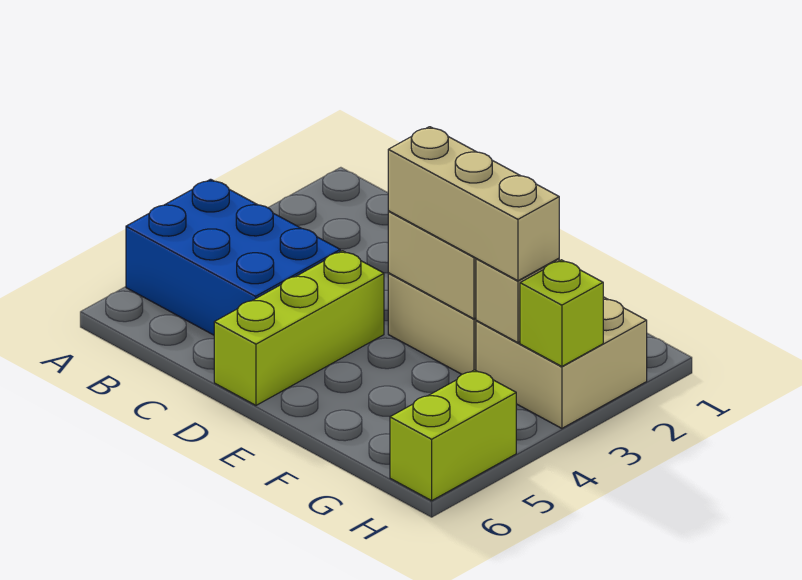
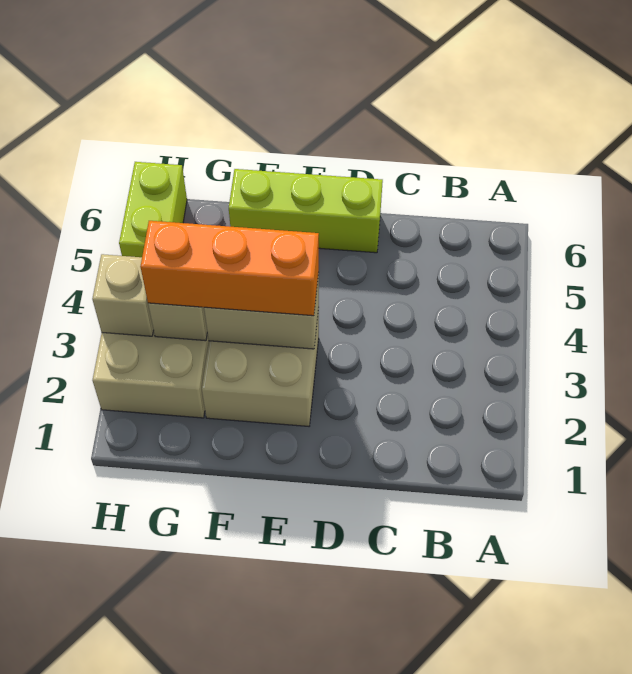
blue brick A4:C5 level 1 -> none
lime brick D4:D6 level 1 -> lime brick D6:F6 level 1
tan brick E3:G3 level 3 -> orange brick E3:G3 level 3
lime brick H3 level 2 -> tan brick H3 level 2

